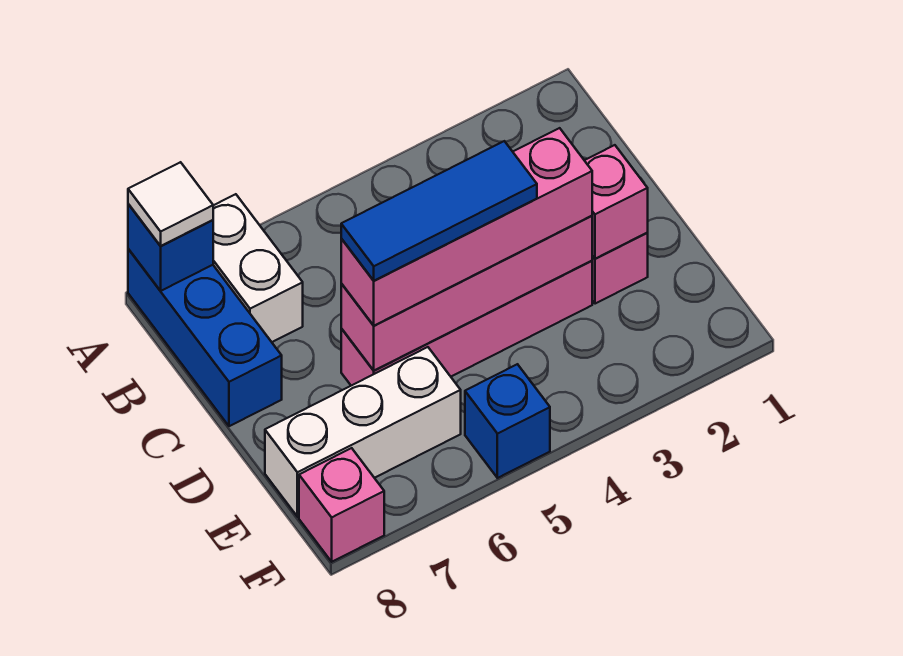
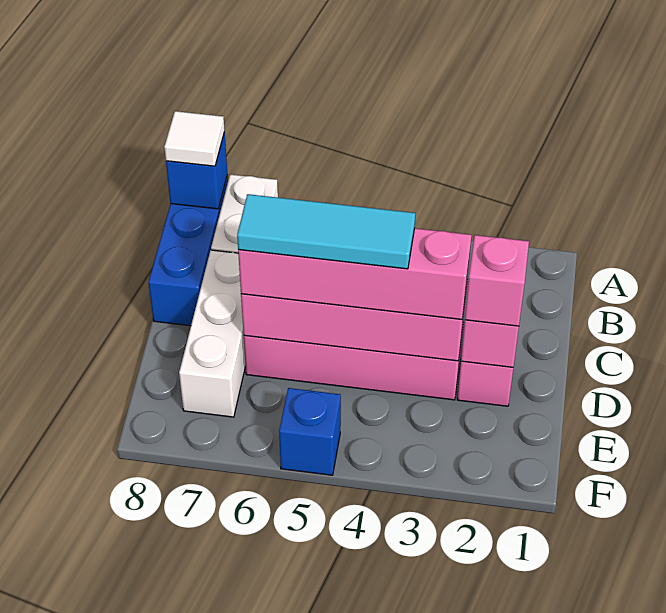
blue tile D4:D6 level 4 -> cyan tile D4:D6 level 4
white brick E6:E8 level 1 -> white brick C7:E7 level 1
pink brick F8 level 1 -> pink brick D2 level 3

